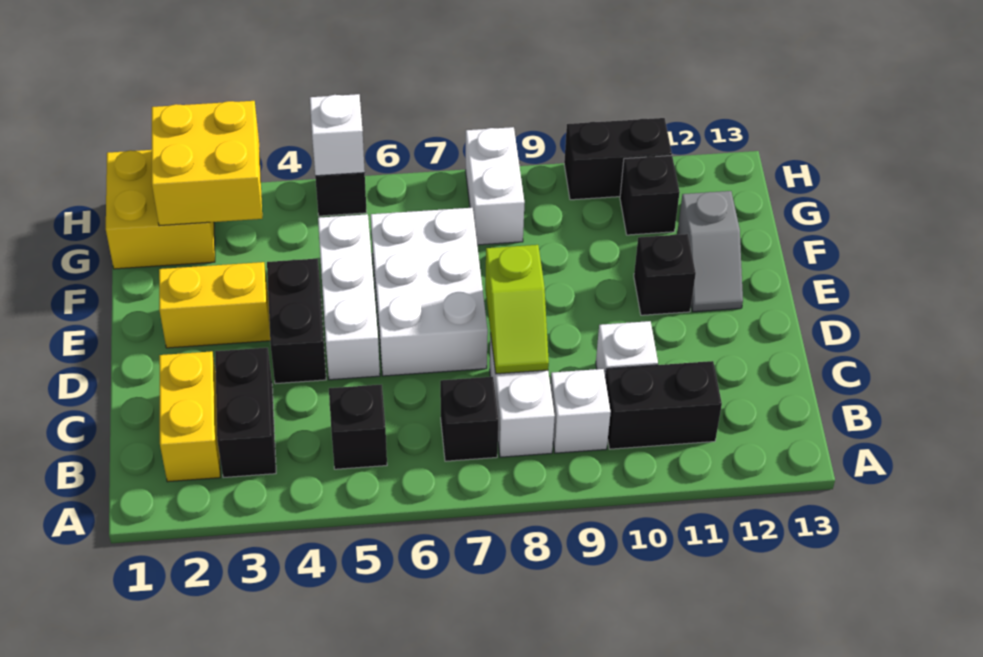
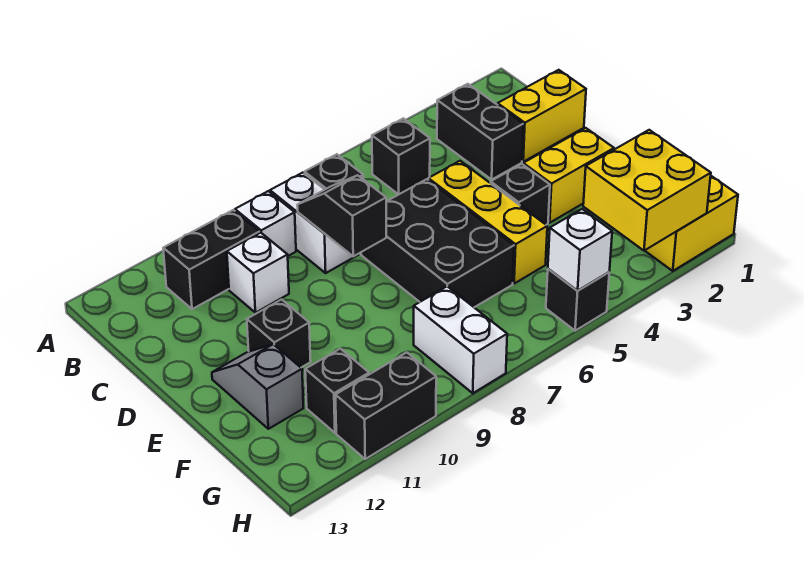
yellow brick B2:C2 level 1 -> yellow brick C1:C2 level 1
lime slope C8:D8 level 2 top D -> black slope C8:D8 level 2 top D
black brick D4:E4 level 1 -> black brick E4 level 1
white brick D5:F5 level 1 -> yellow brick D5:F5 level 1
white brick D6:F7 level 1 -> black brick D6:F7 level 1

